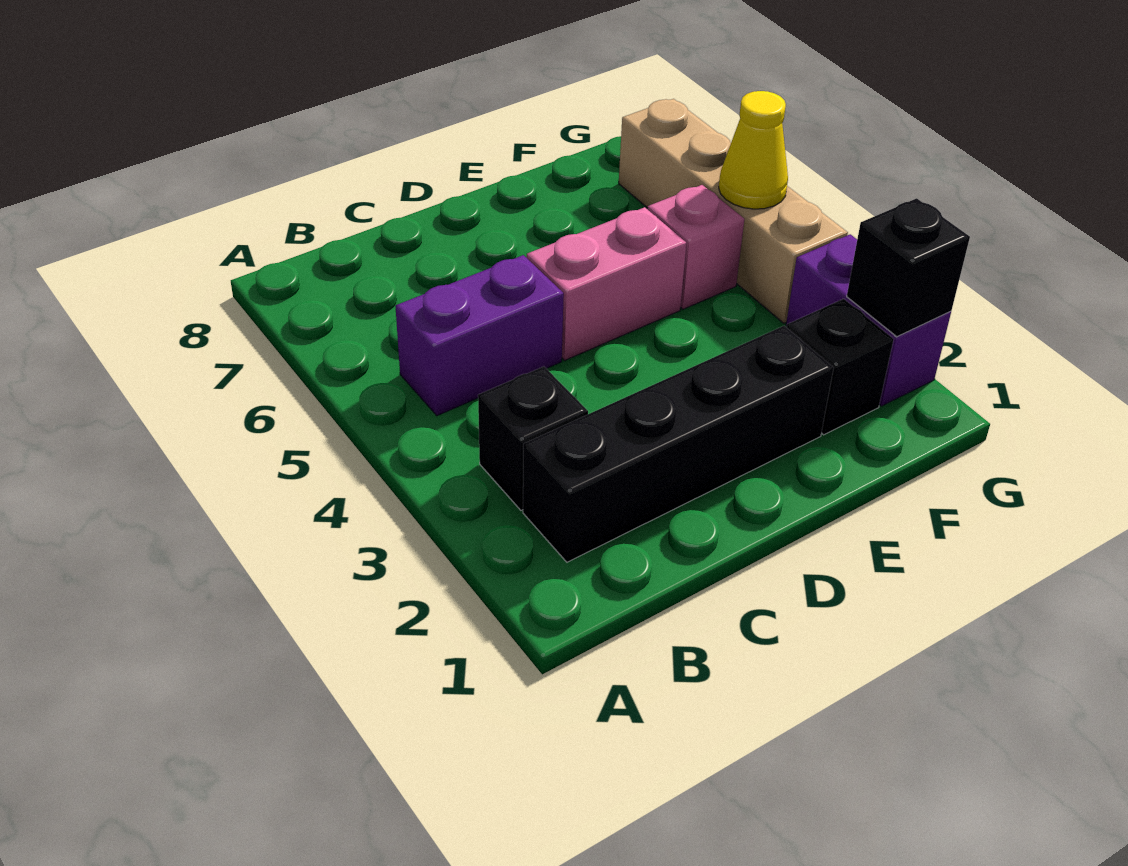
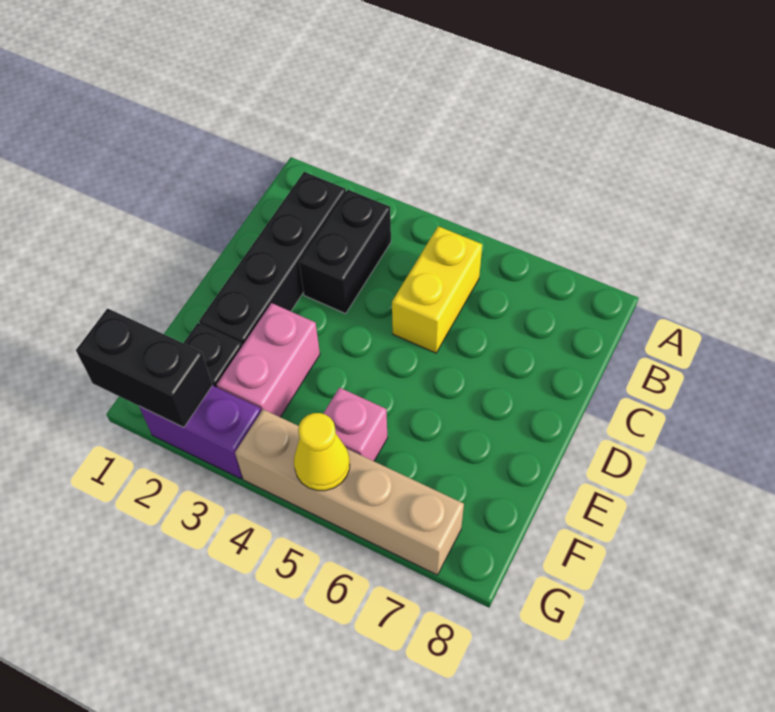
black brick B3 level 1 -> black brick B3:C3 level 1
purple brick B5:C5 level 1 -> yellow brick B5:C5 level 1
pink brick D5:E5 level 1 -> pink brick E3:F3 level 1
black brick G2 level 2 -> black brick G1:G2 level 2

